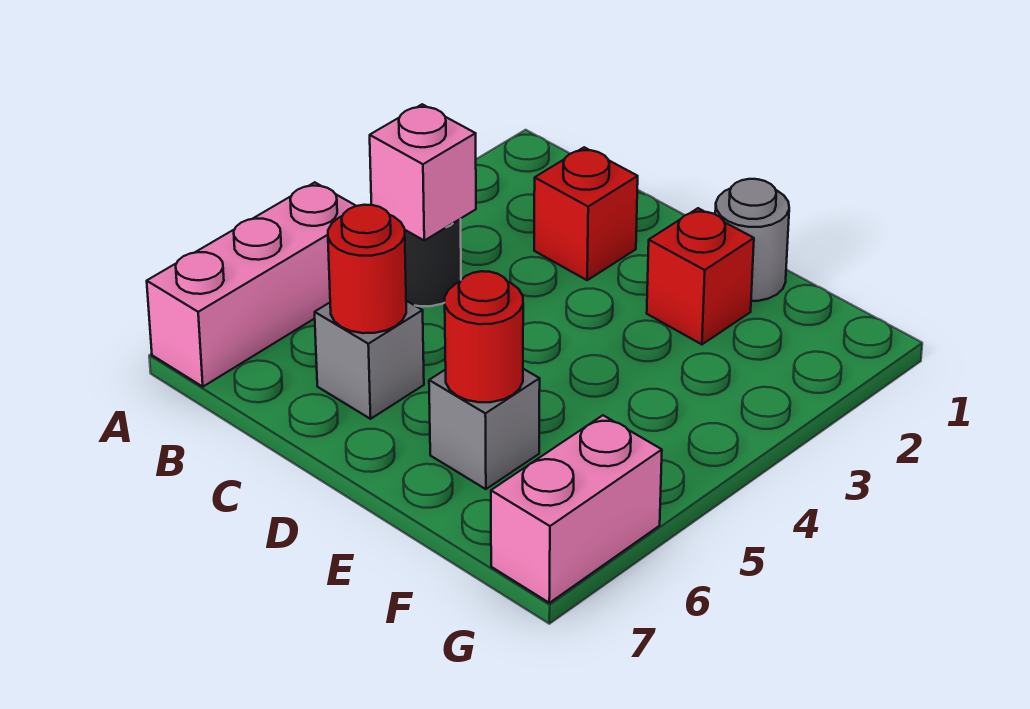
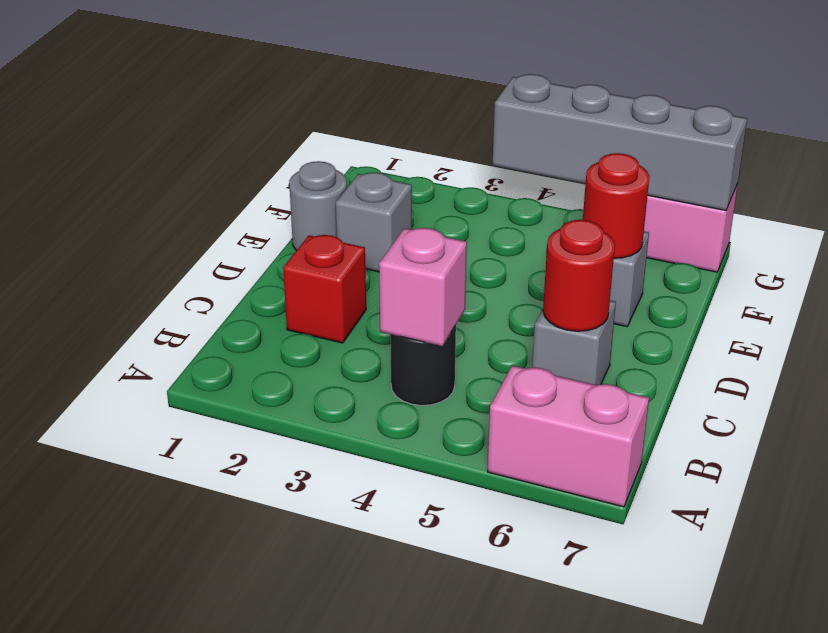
pink brick A5:A7 level 1 -> pink brick A6:A7 level 1
red brick E2 level 1 -> grey brick E2 level 1
none -> grey brick G4:G7 level 2

